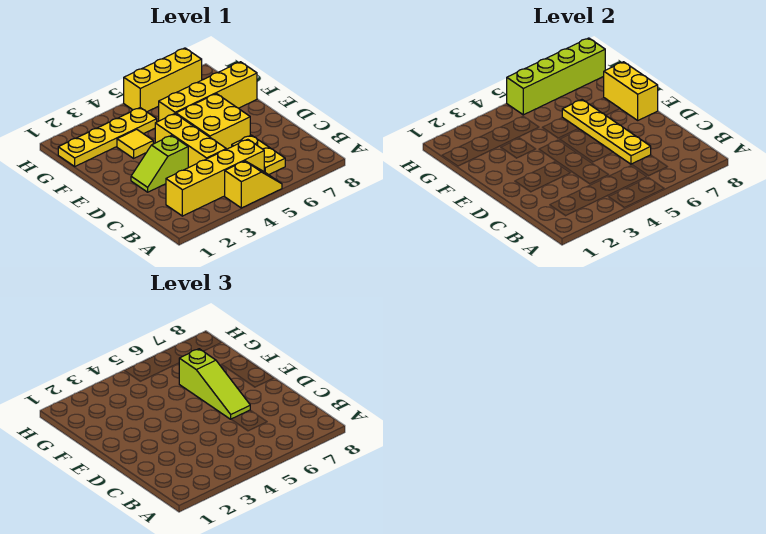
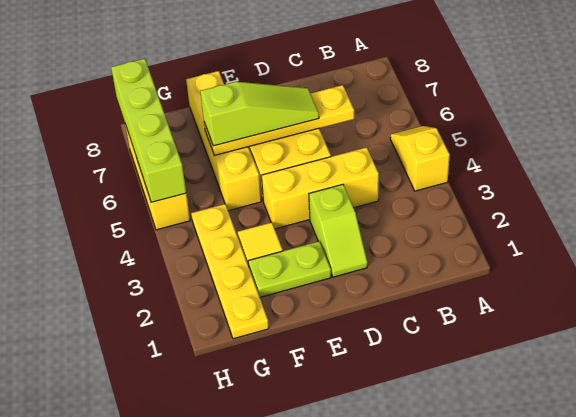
yellow brick B2:B5 level 1 -> none
yellow plate B6:C6 level 1 -> none
none -> lime plate E2:F2 level 1
yellow brick E8:F8 level 2 -> none

